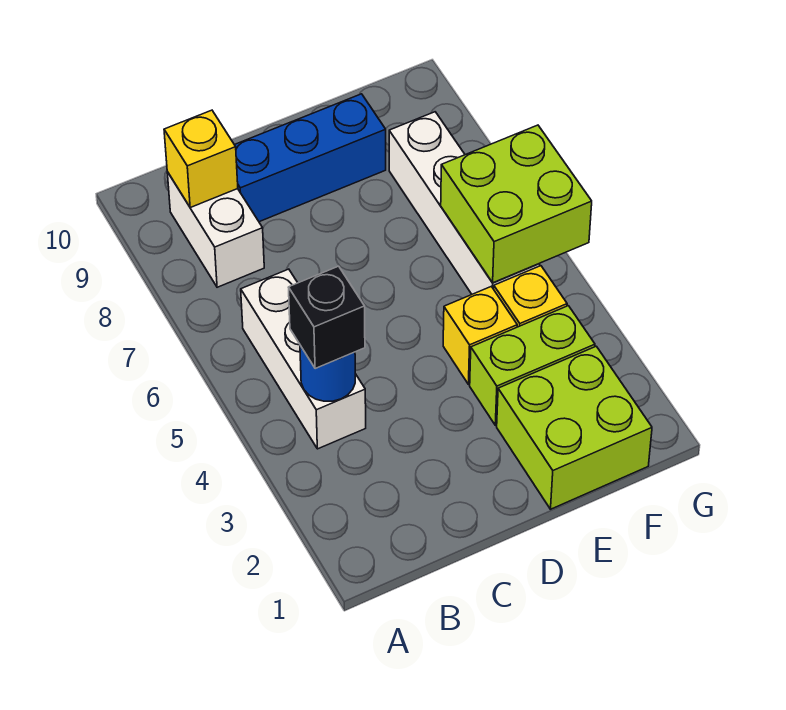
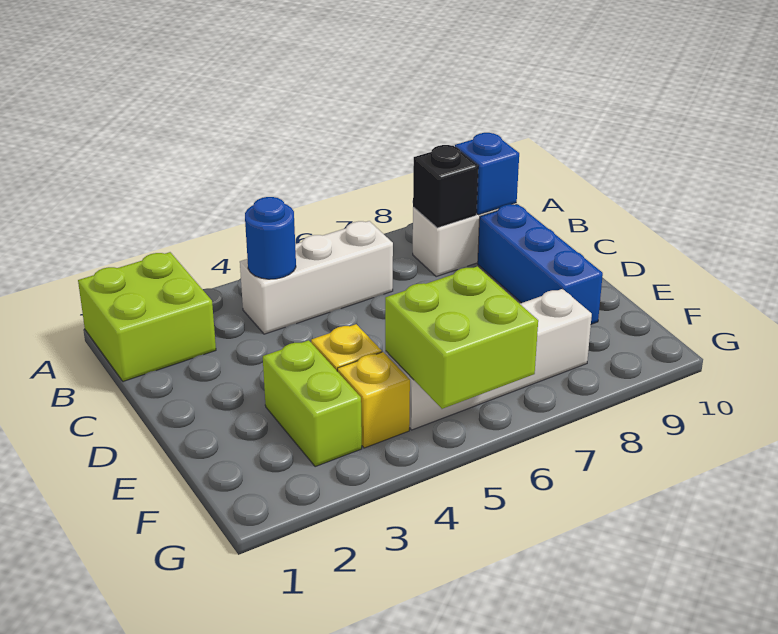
black brick B4 level 3 -> black brick B8 level 2
yellow brick B9 level 2 -> blue brick B9 level 2
lime brick E1:F2 level 1 -> lime brick A1:B2 level 1

